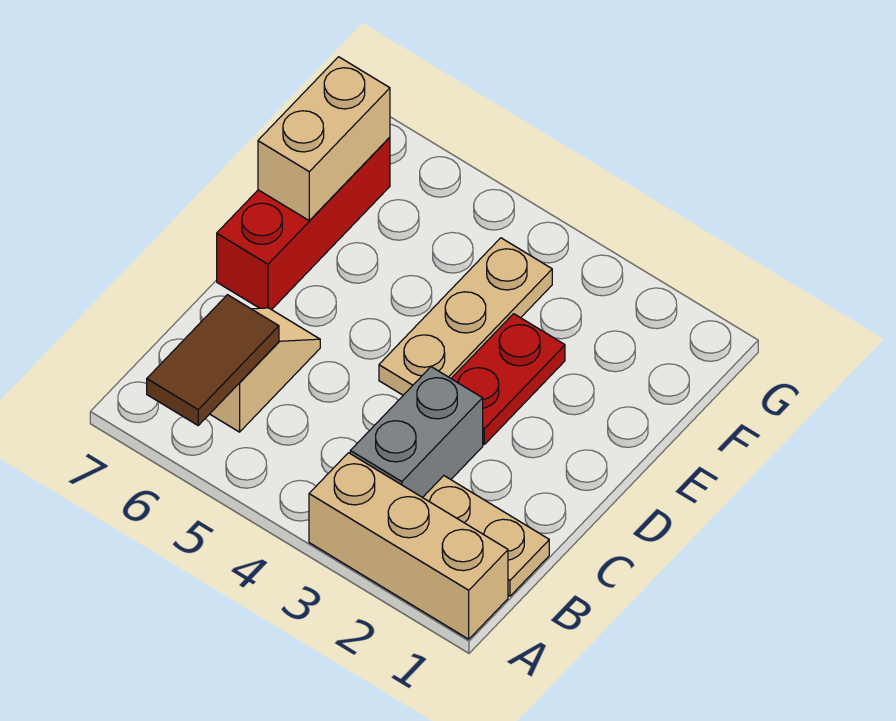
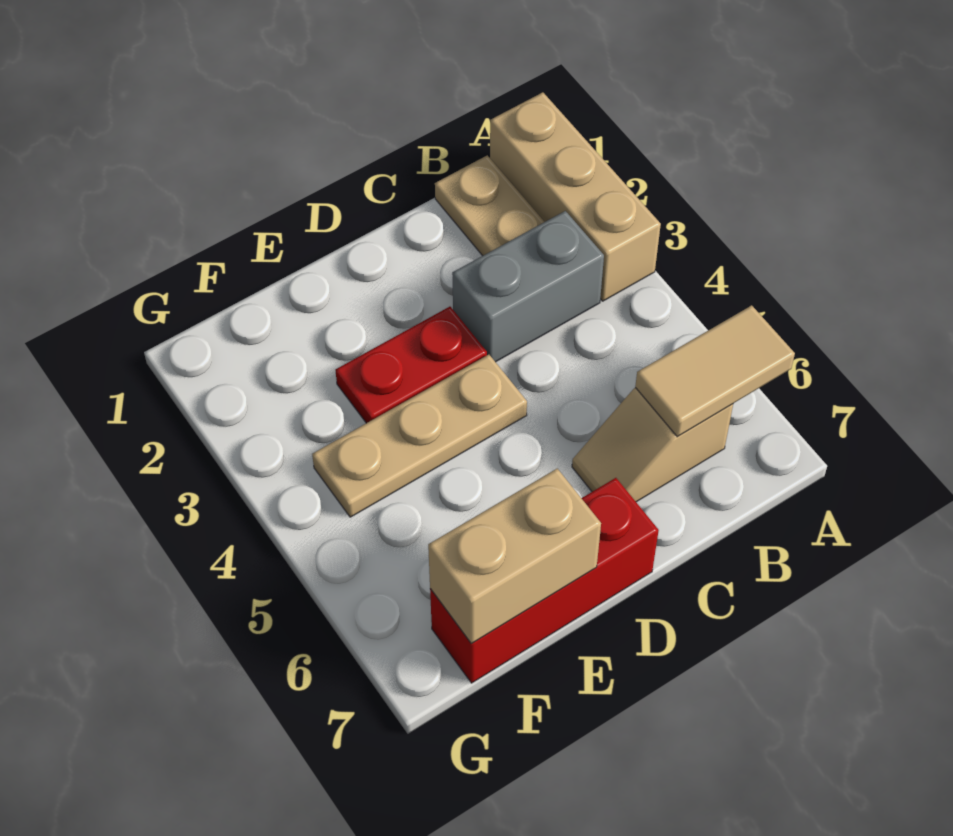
brown tile A6:B6 level 2 -> tan tile A6:B6 level 2

